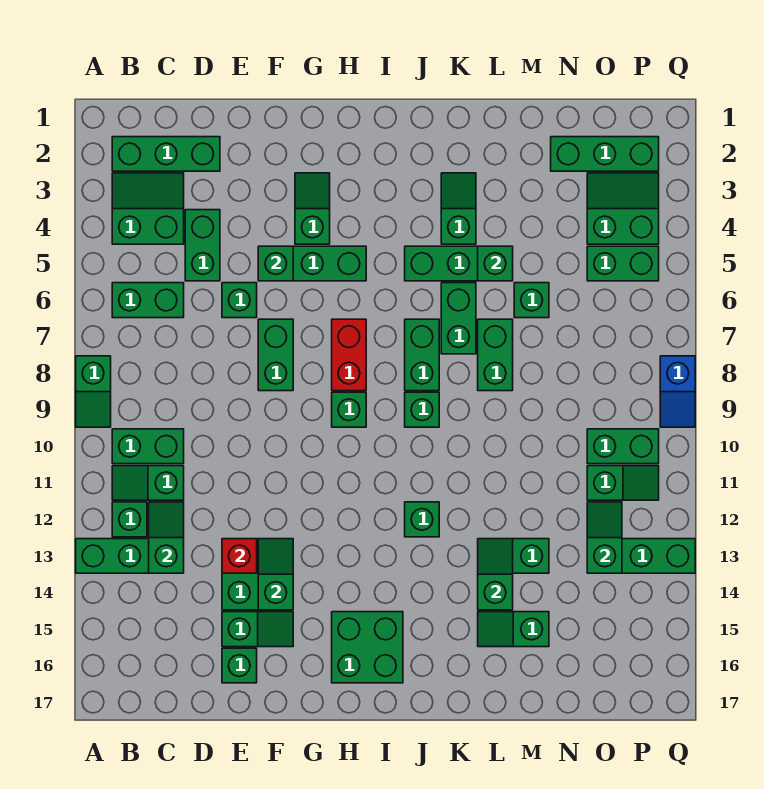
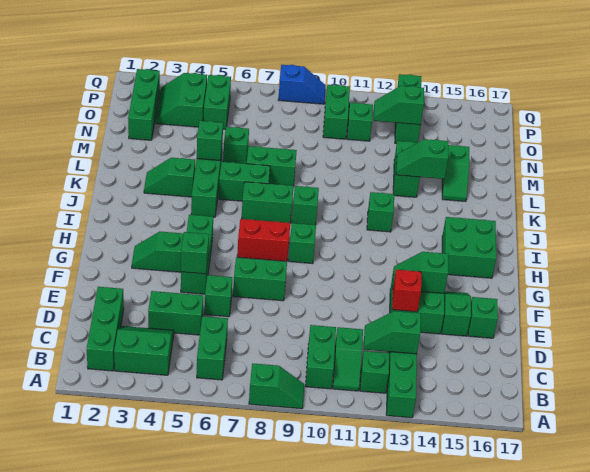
green slope B3:C4 level 1 top 4 -> green slope B3:C4 level 1 top B

